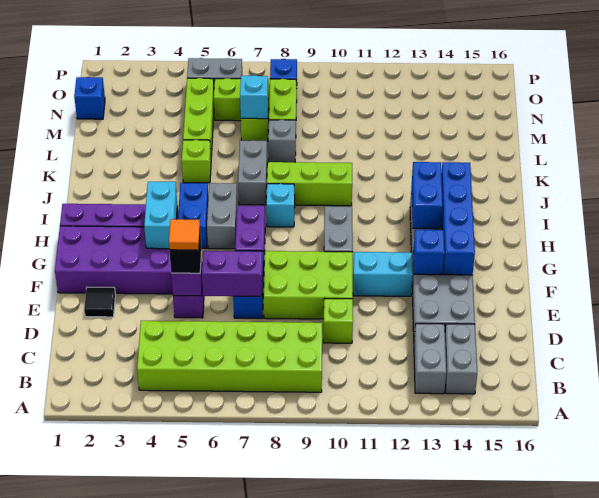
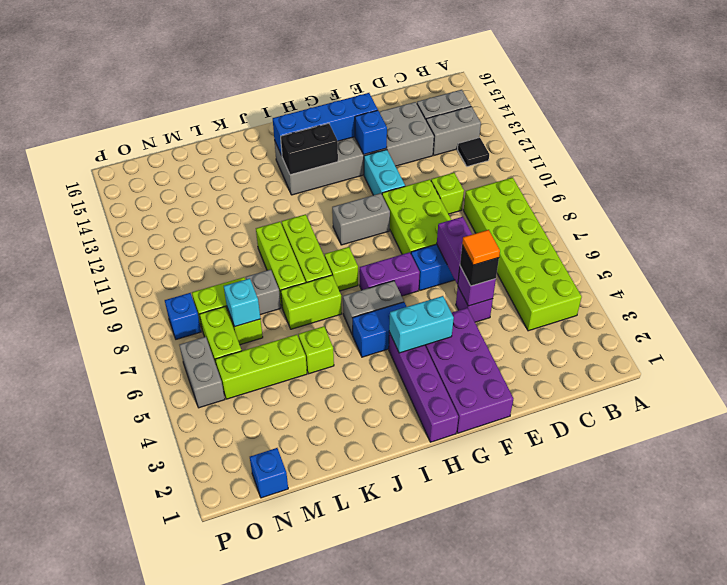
black tile E2 level 1 -> black tile B12 level 1
blue brick H13:I13 level 2 -> black brick H13:I13 level 2
cyan brick I8 level 1 -> lime brick I8 level 1
grey brick J7:K7 level 1 -> lime brick J7:K7 level 1
none -> lime brick K8:K10 level 1

